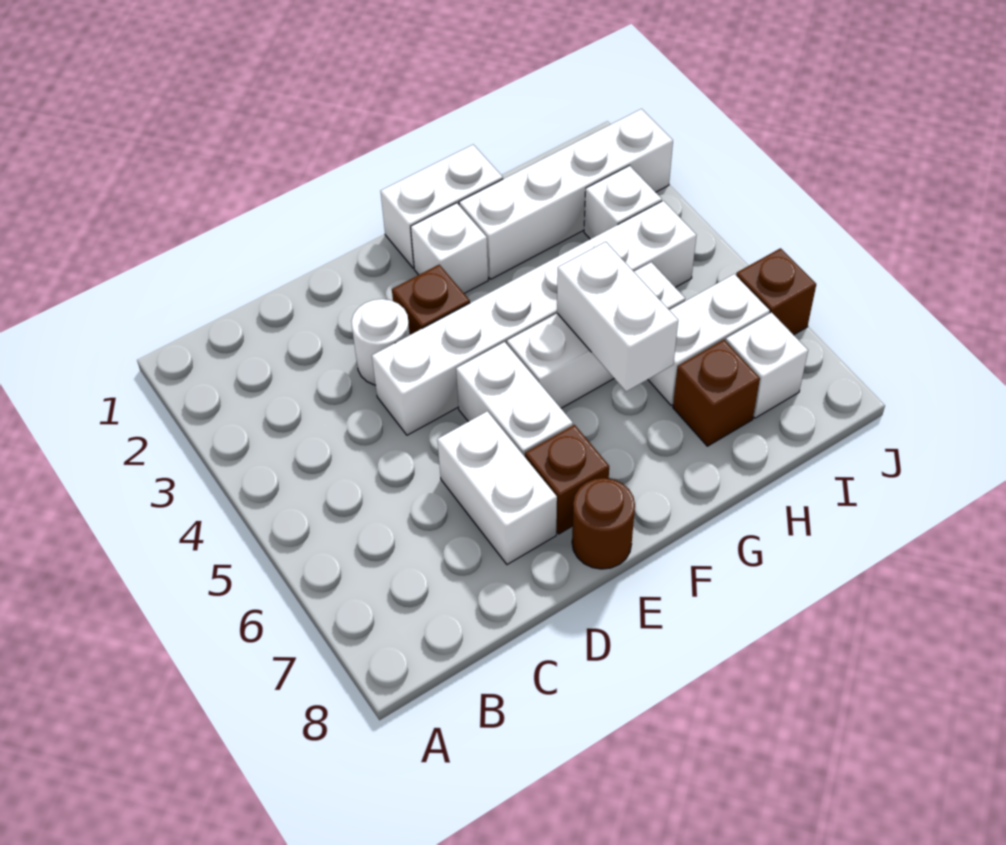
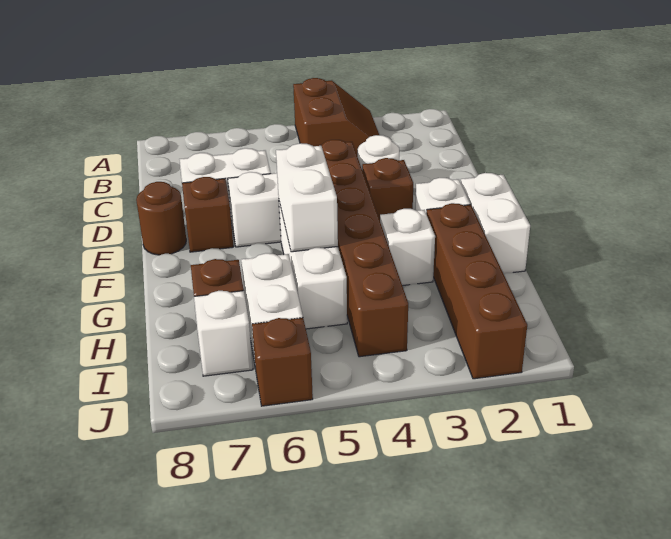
none -> brown slope A3:B4 level 1 top 4
white brick D4:I4 level 1 -> brown brick D4:I4 level 1
white brick G2:J2 level 1 -> brown brick G2:J2 level 1
white brick G5:G6 level 2 -> white brick F5:G5 level 2
white brick I3 level 1 -> white brick G3 level 1

